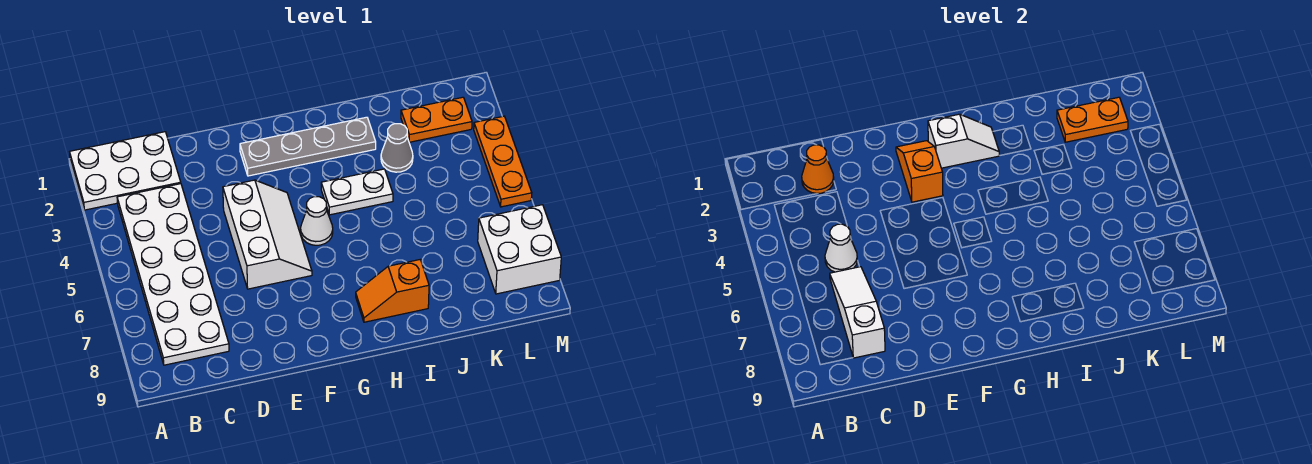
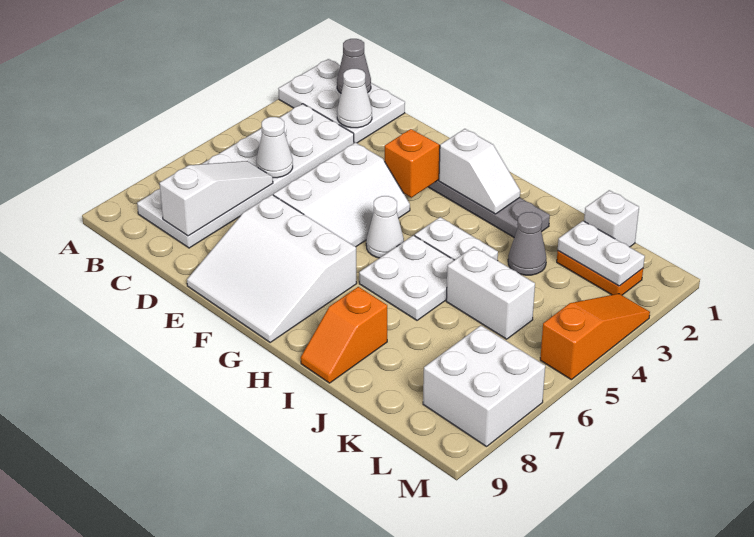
none -> grey cone B1 level 2
orange cone C2 level 2 -> white cone C2 level 2
none -> white slope E7:G9 level 1 top 7
none -> white plate H5:I6 level 1
orange slope H8:I8 level 1 top I -> orange slope I8:I9 level 1 top 8
none -> white brick J5:K5 level 1
none -> white brick K1 level 1
orange plate K2:L2 level 2 -> white plate K2:L2 level 2
orange plate M3:M5 level 1 -> orange slope M3:M5 level 1 top 5

